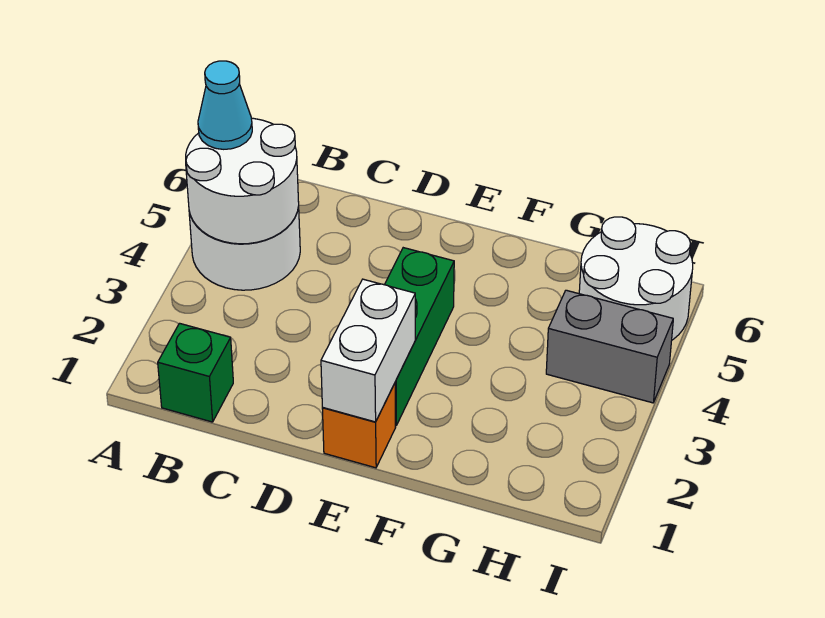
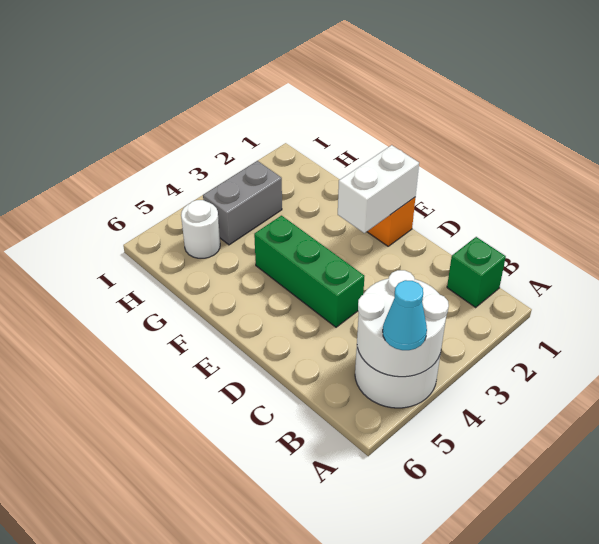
green brick E2:E4 level 1 -> green brick D4:F4 level 1
grey brick H4:I4 level 1 -> grey brick H3:H4 level 1
white round brick H5:I6 level 1 -> white round brick H5 level 1

